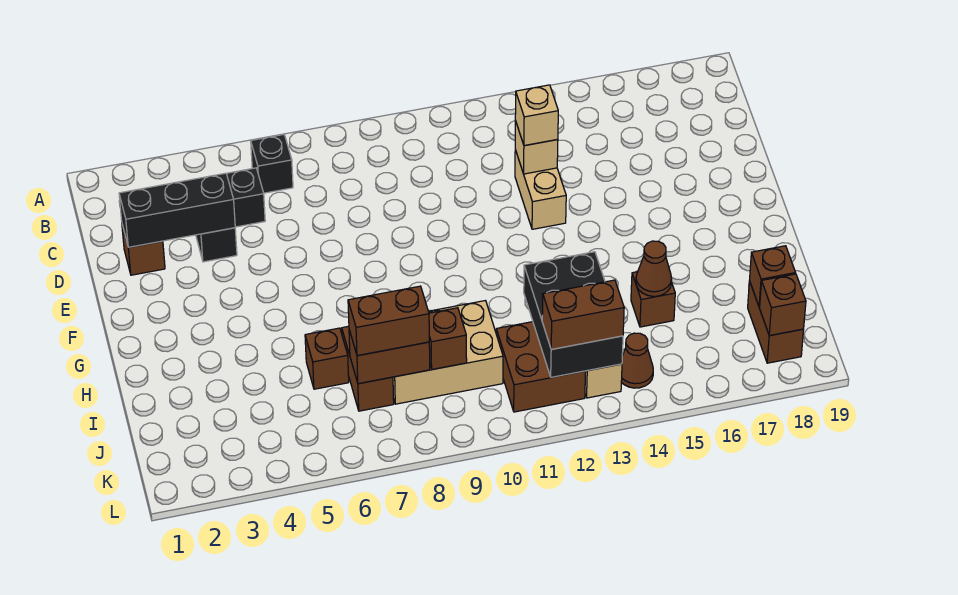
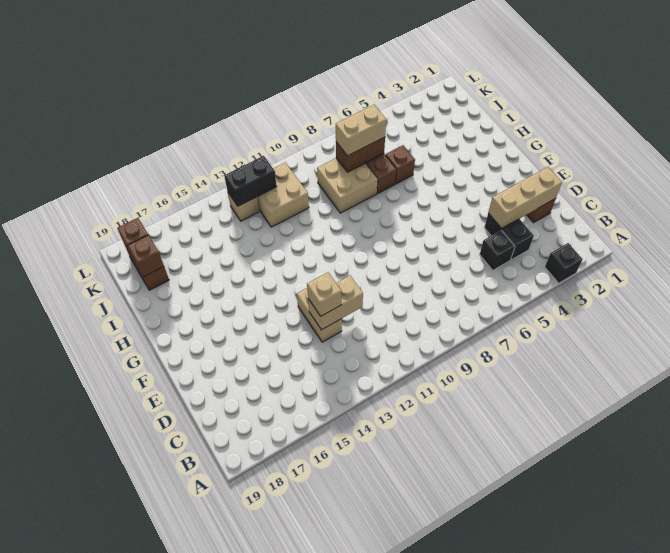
black brick B6 level 1 -> black brick A3 level 1
black brick D2:D4 level 2 -> tan brick D2:D4 level 2
tan brick D13 level 2 -> tan brick D12:D13 level 2
tan brick I8:J10 level 1 -> tan brick I8:J9 level 1
black brick I12:K13 level 2 -> black brick K12:K13 level 2
brown brick I15 level 1 -> none
brown cone I15 level 2 -> none
brown brick J7:J8 level 3 -> tan brick J7:J8 level 3
brown brick J9 level 2 -> none
brown brick J11:K12 level 1 -> tan brick J11:K12 level 1
brown brick K12:K13 level 3 -> none
brown cone K14 level 1 -> none

